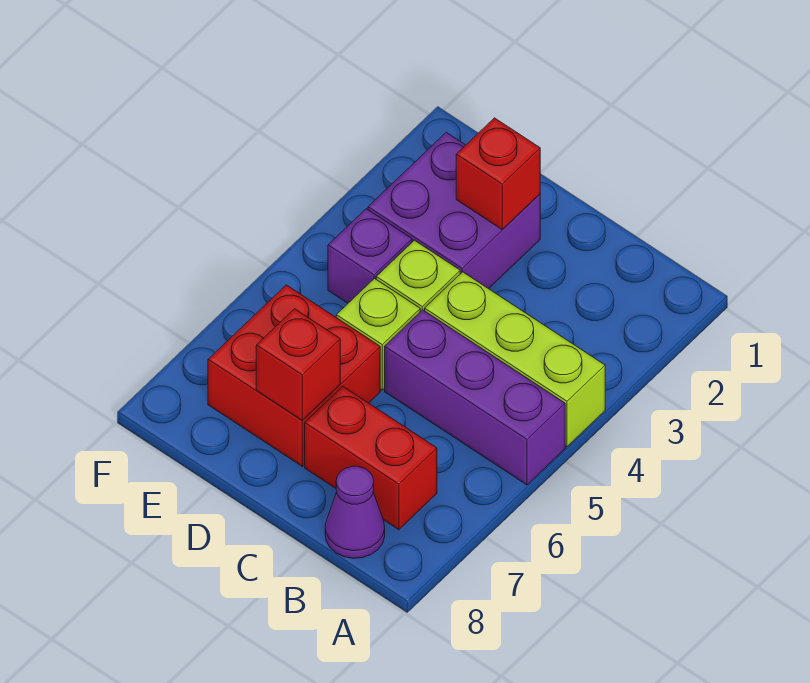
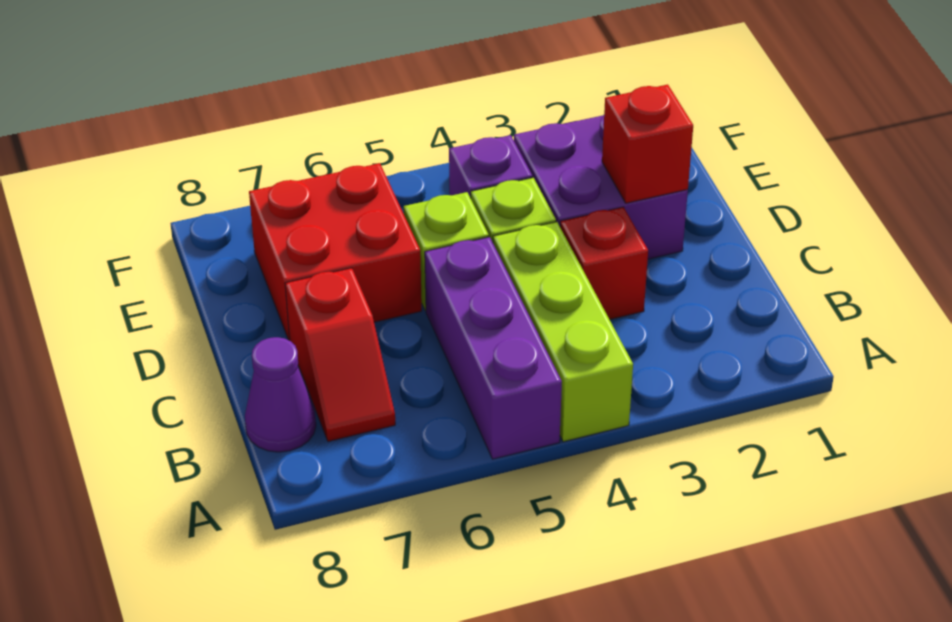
red brick B7:C7 level 1 -> red slope B7:C7 level 1 top C
red brick D7 level 2 -> red brick C3 level 1

